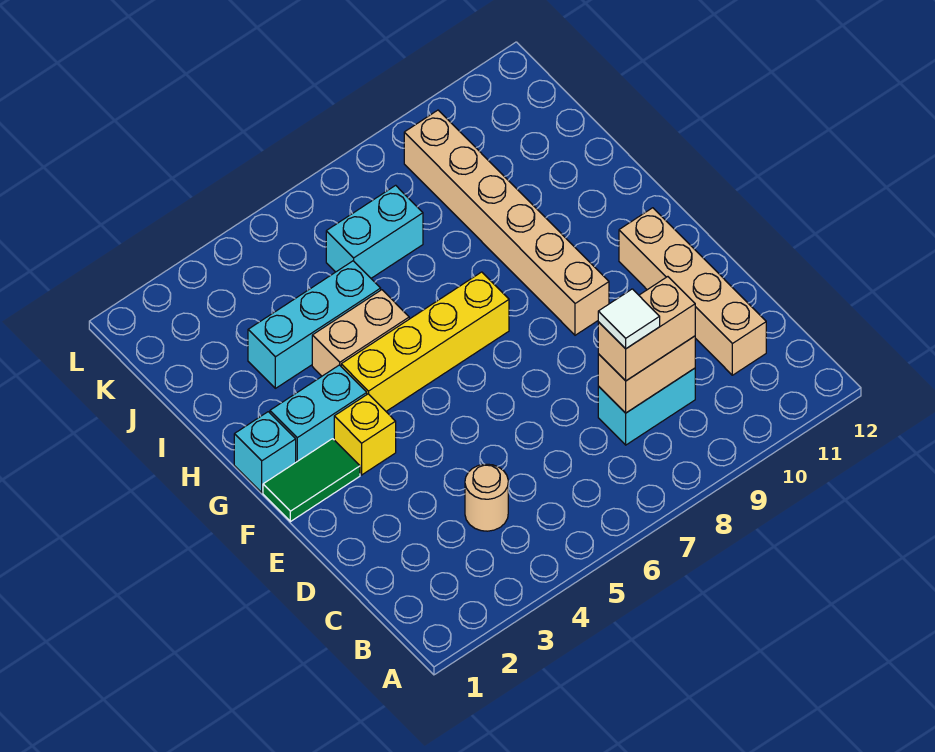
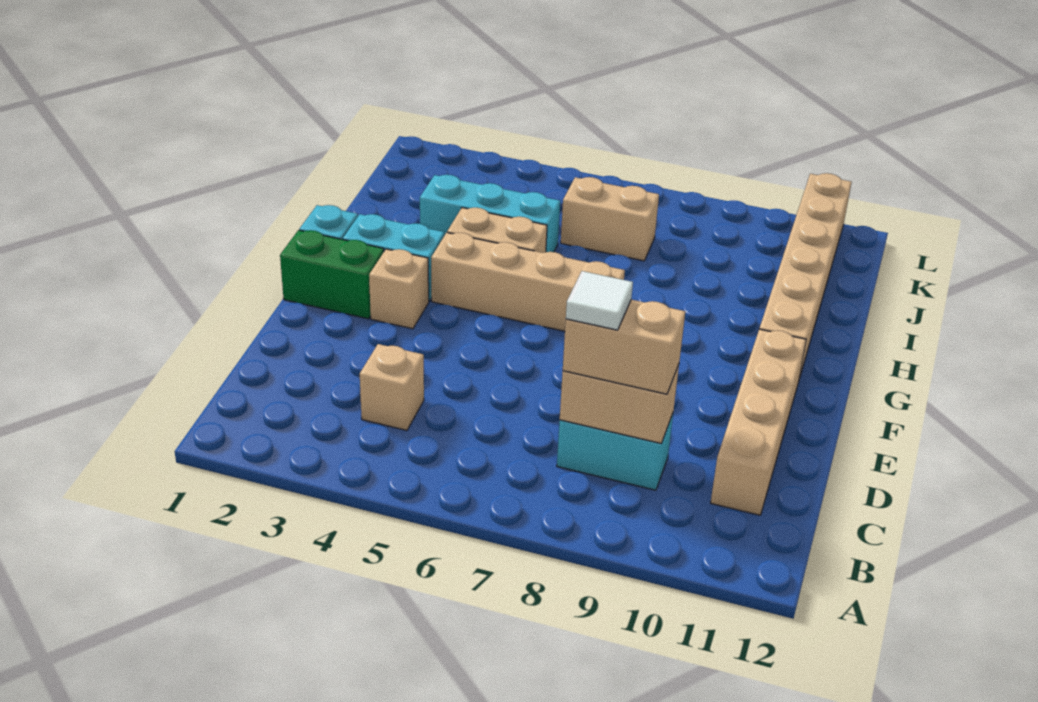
tan round brick C4 level 1 -> tan brick C4 level 1
green tile F1:F2 level 1 -> green brick F1:F2 level 1
yellow brick F3 level 1 -> tan brick F3 level 1
tan brick F9:K9 level 1 -> tan brick G11:L11 level 1
yellow brick G4:G7 level 1 -> tan brick G4:G7 level 1
cyan brick J6:J7 level 1 -> tan brick J6:J7 level 1

